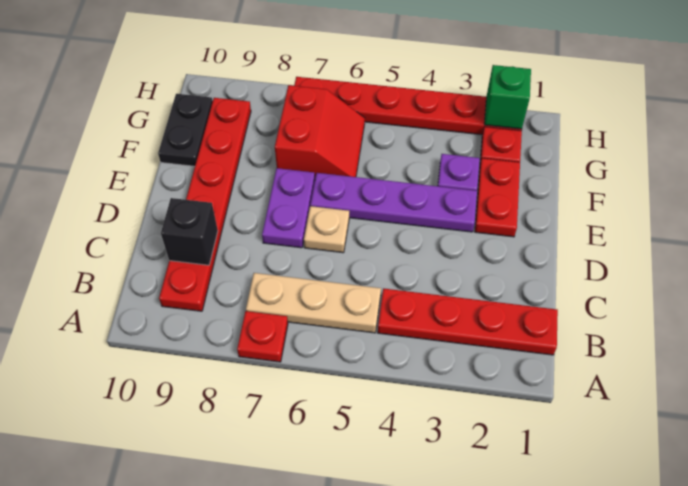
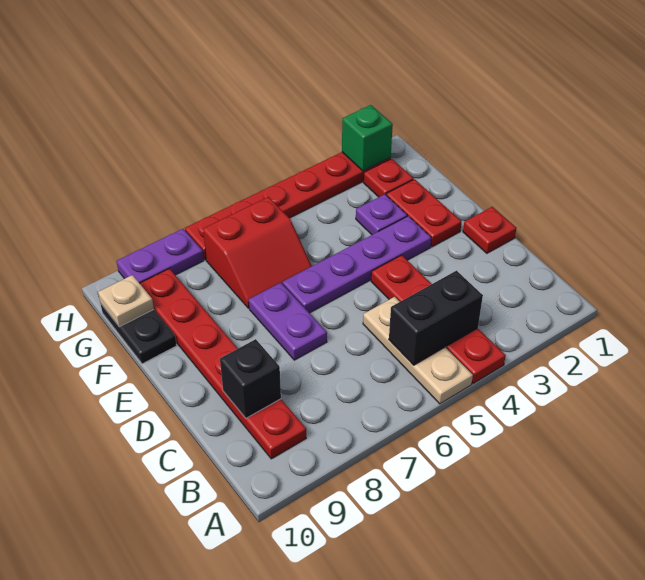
red plate A7 level 1 -> red plate D1 level 1
red plate B1:B4 level 1 -> red plate A4:D4 level 1
none -> black brick B4:B5 level 2
tan plate B5:B7 level 1 -> tan plate A5:C5 level 1
tan plate D6 level 1 -> tan plate G10 level 2
red slope F6:G7 level 1 top 7 -> red slope F6:G7 level 1 top G
none -> purple plate H8:H9 level 1

